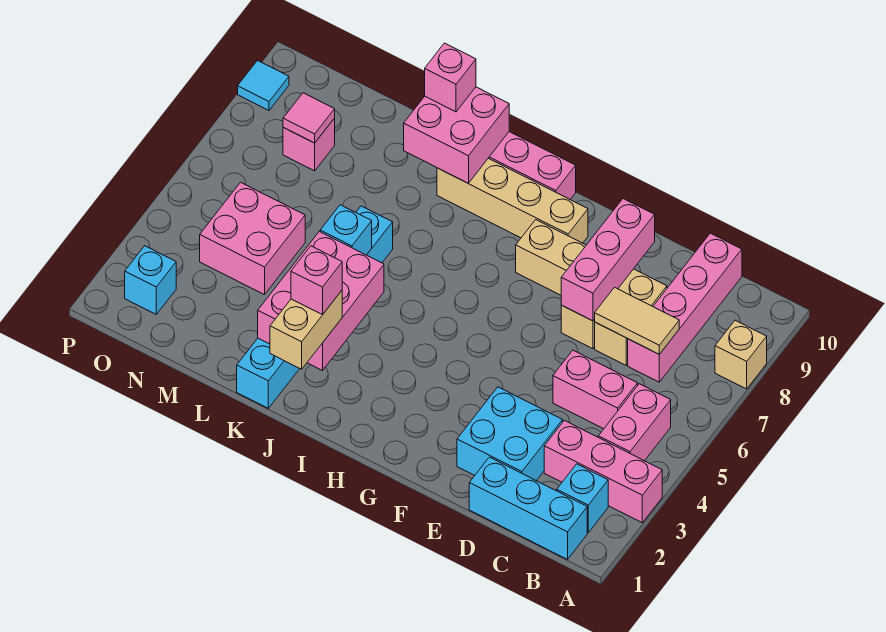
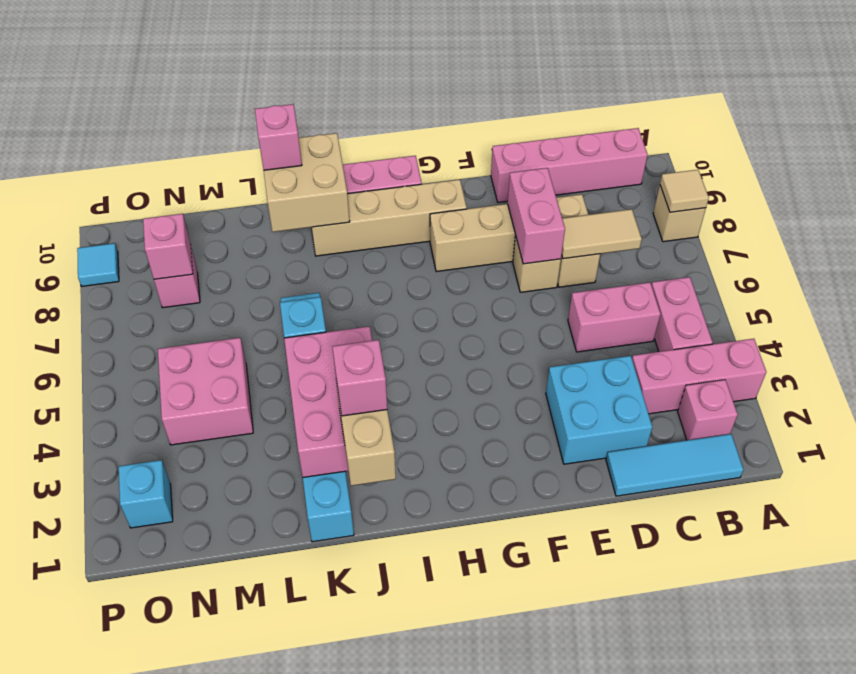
none -> tan tile A8 level 2
cyan brick B1:D1 level 1 -> cyan tile B1:D1 level 1
cyan brick B2 level 1 -> pink brick B2 level 1
pink brick C7:C10 level 1 -> pink brick B10:E10 level 1
pink brick E7:E9 level 2 -> pink brick E7:E8 level 2
pink brick J9:K10 level 2 -> tan brick J9:K10 level 2
pink tile N8 level 2 -> pink brick N8 level 2

